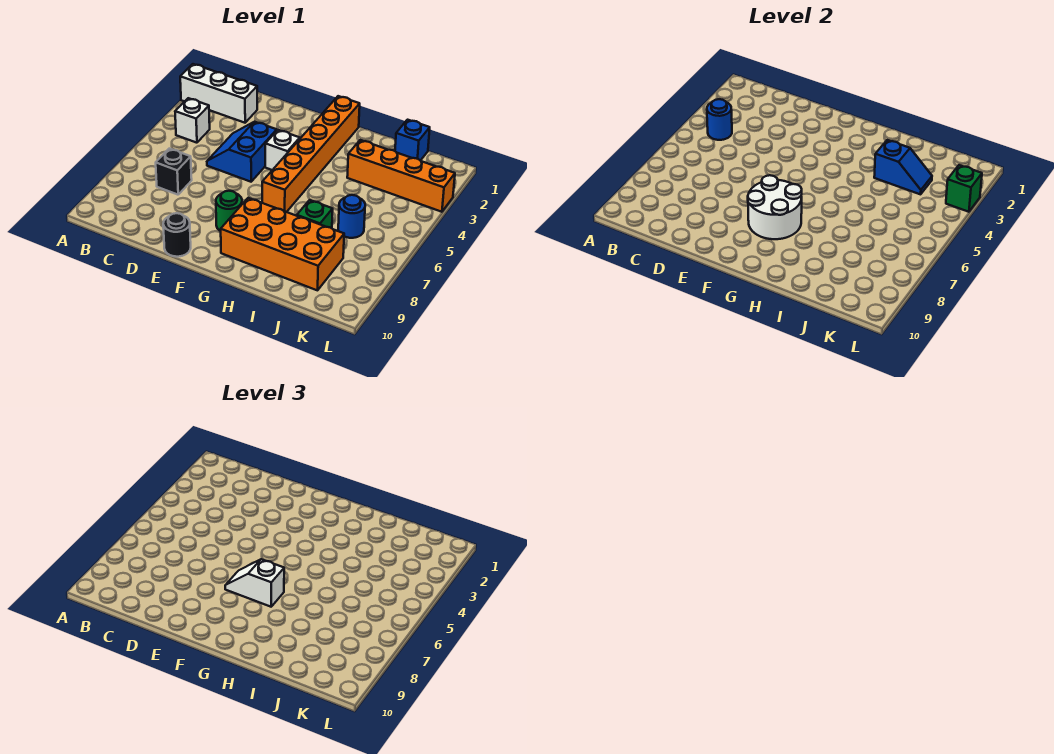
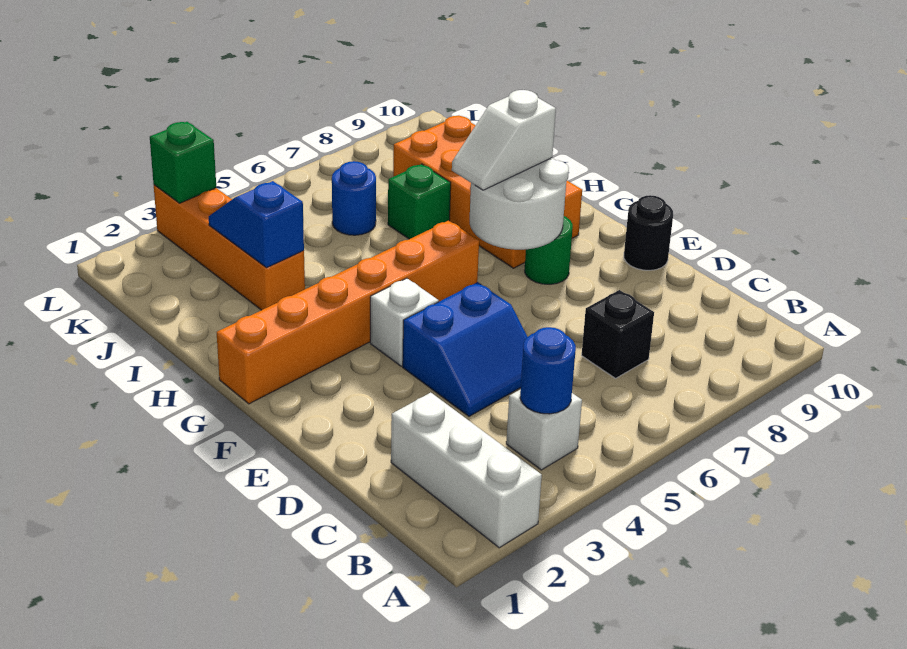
white slope F7:G7 level 3 top G -> white slope G7:G8 level 3 top 8
blue brick J1 level 1 -> none

